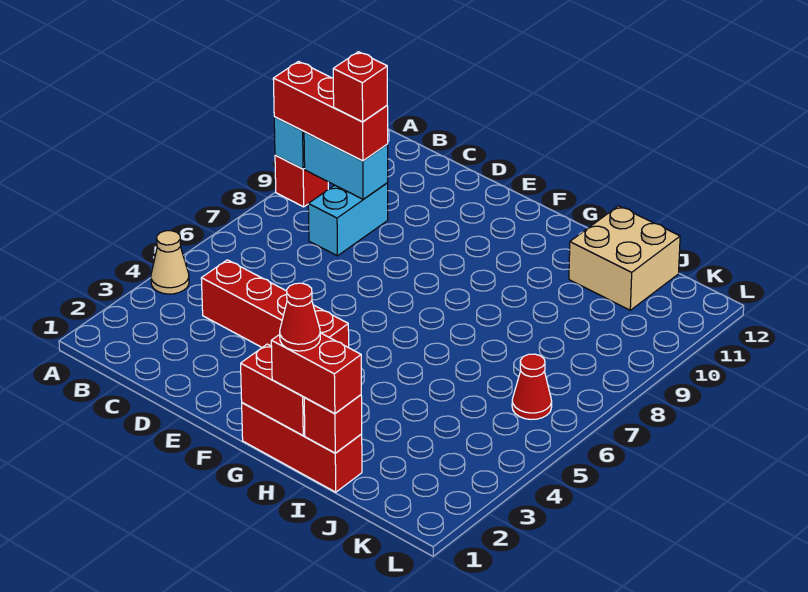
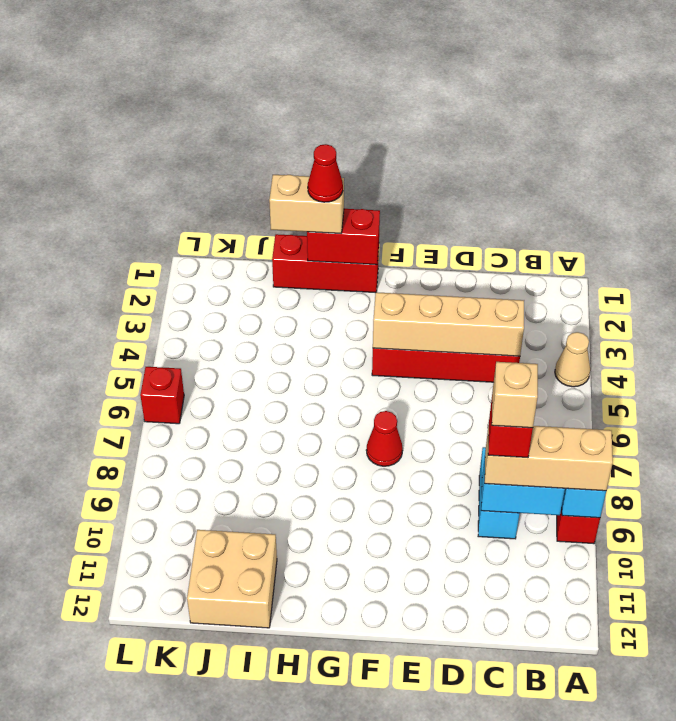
red brick A9:C9 level 3 -> tan brick A9:C9 level 3
none -> tan brick C4:F4 level 2
none -> tan brick C9 level 5
red brick H1:I1 level 3 -> tan brick H1:I1 level 3
red brick I1 level 2 -> red brick L6 level 1
red cone K6 level 1 -> red cone F7 level 1

